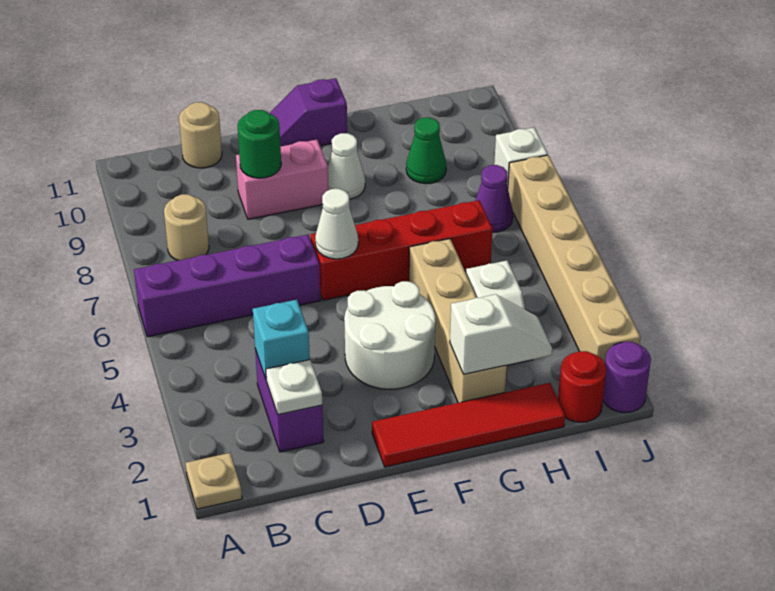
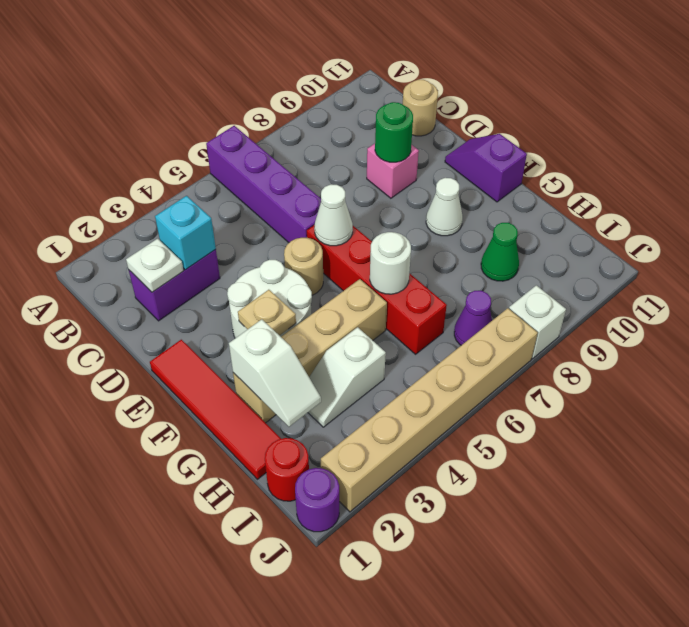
tan plate A1 level 1 -> tan plate F3 level 2
tan round brick B8 level 1 -> tan round brick E5 level 1
pink brick D9:E9 level 1 -> pink brick D9 level 1
none -> white round brick G6 level 2

